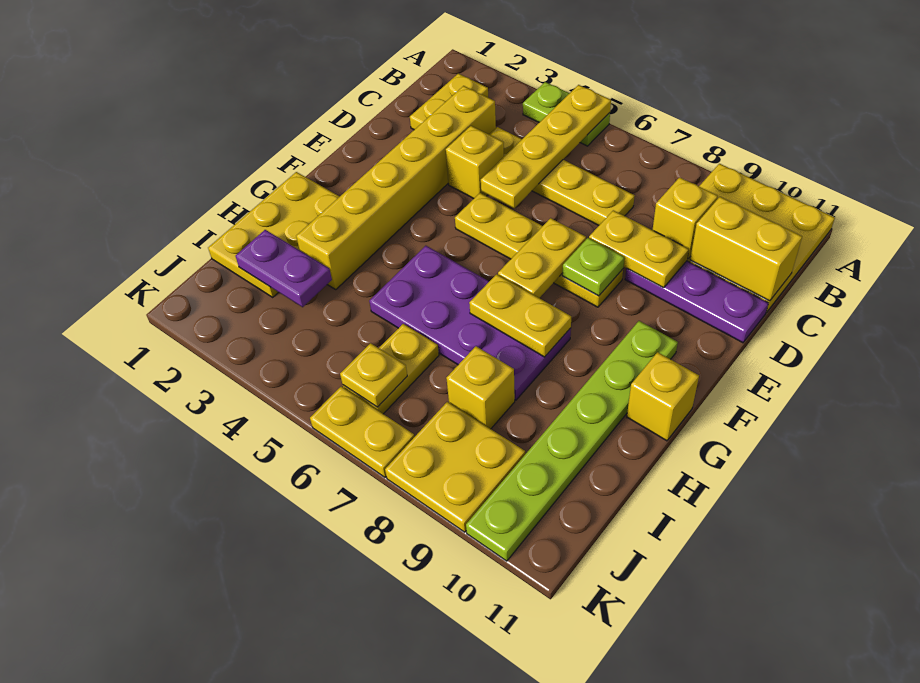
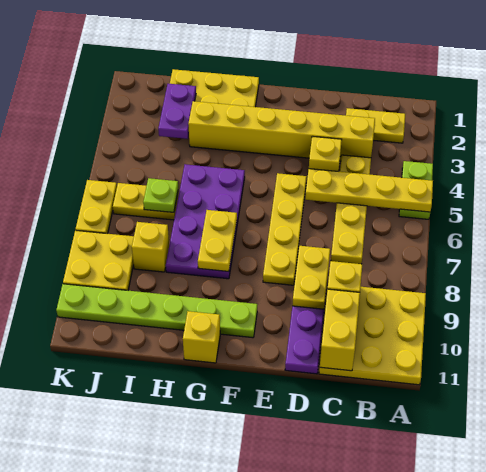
yellow plate E7:F7 level 2 -> none
lime plate E8 level 2 -> lime plate I6 level 2
yellow plate J6 level 2 -> none

